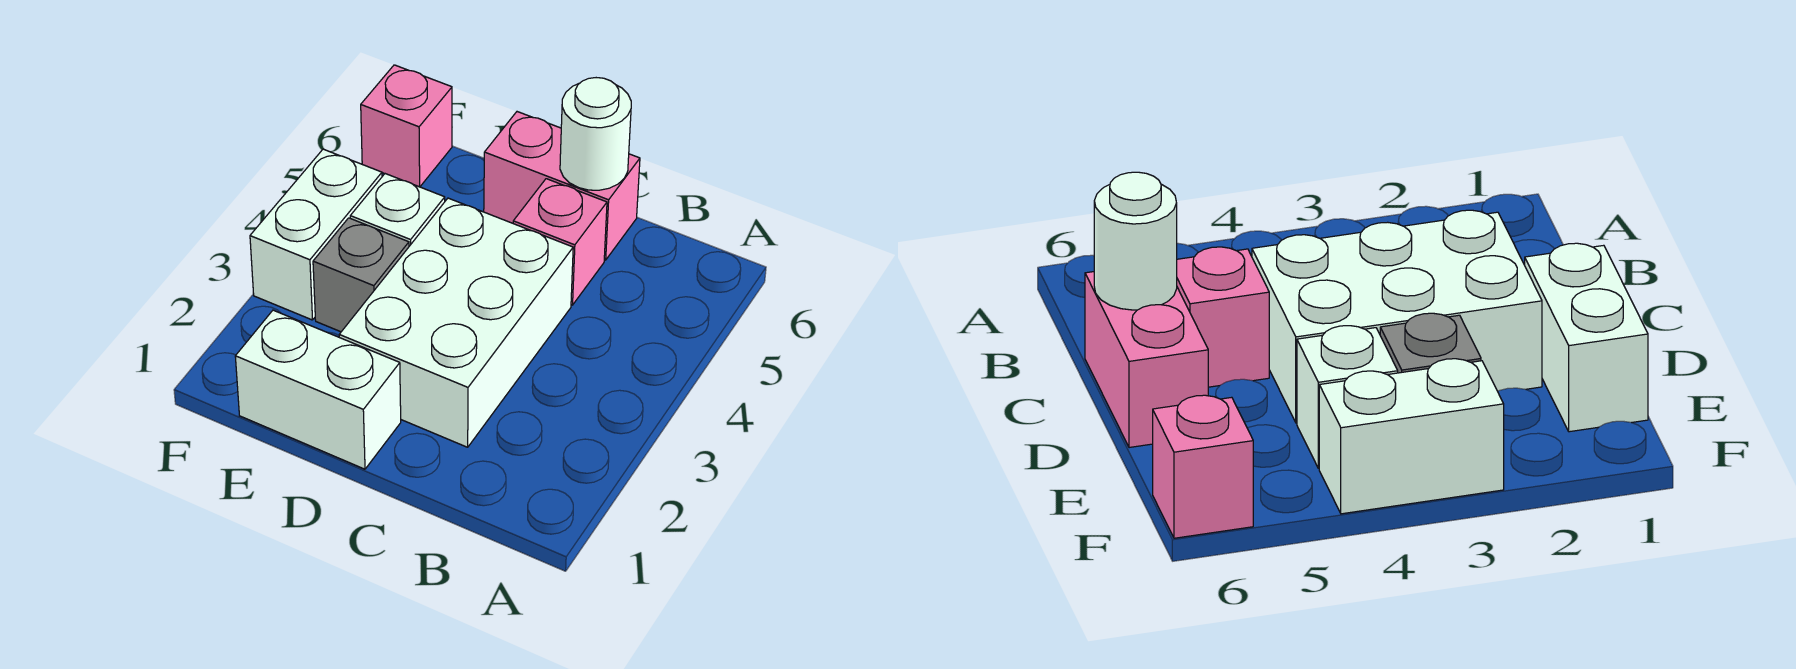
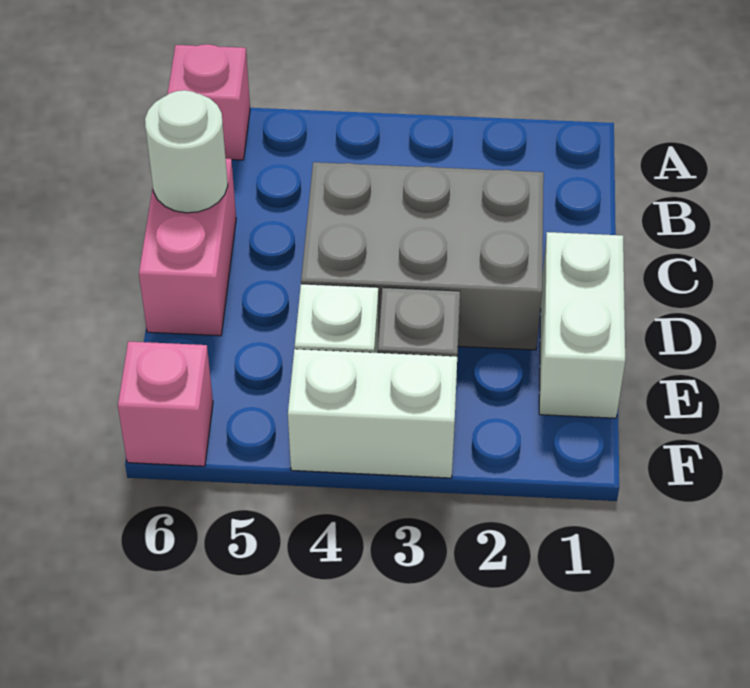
white brick C2:D4 level 1 -> grey brick C2:D4 level 1
pink brick C5 level 1 -> pink brick A6 level 1

